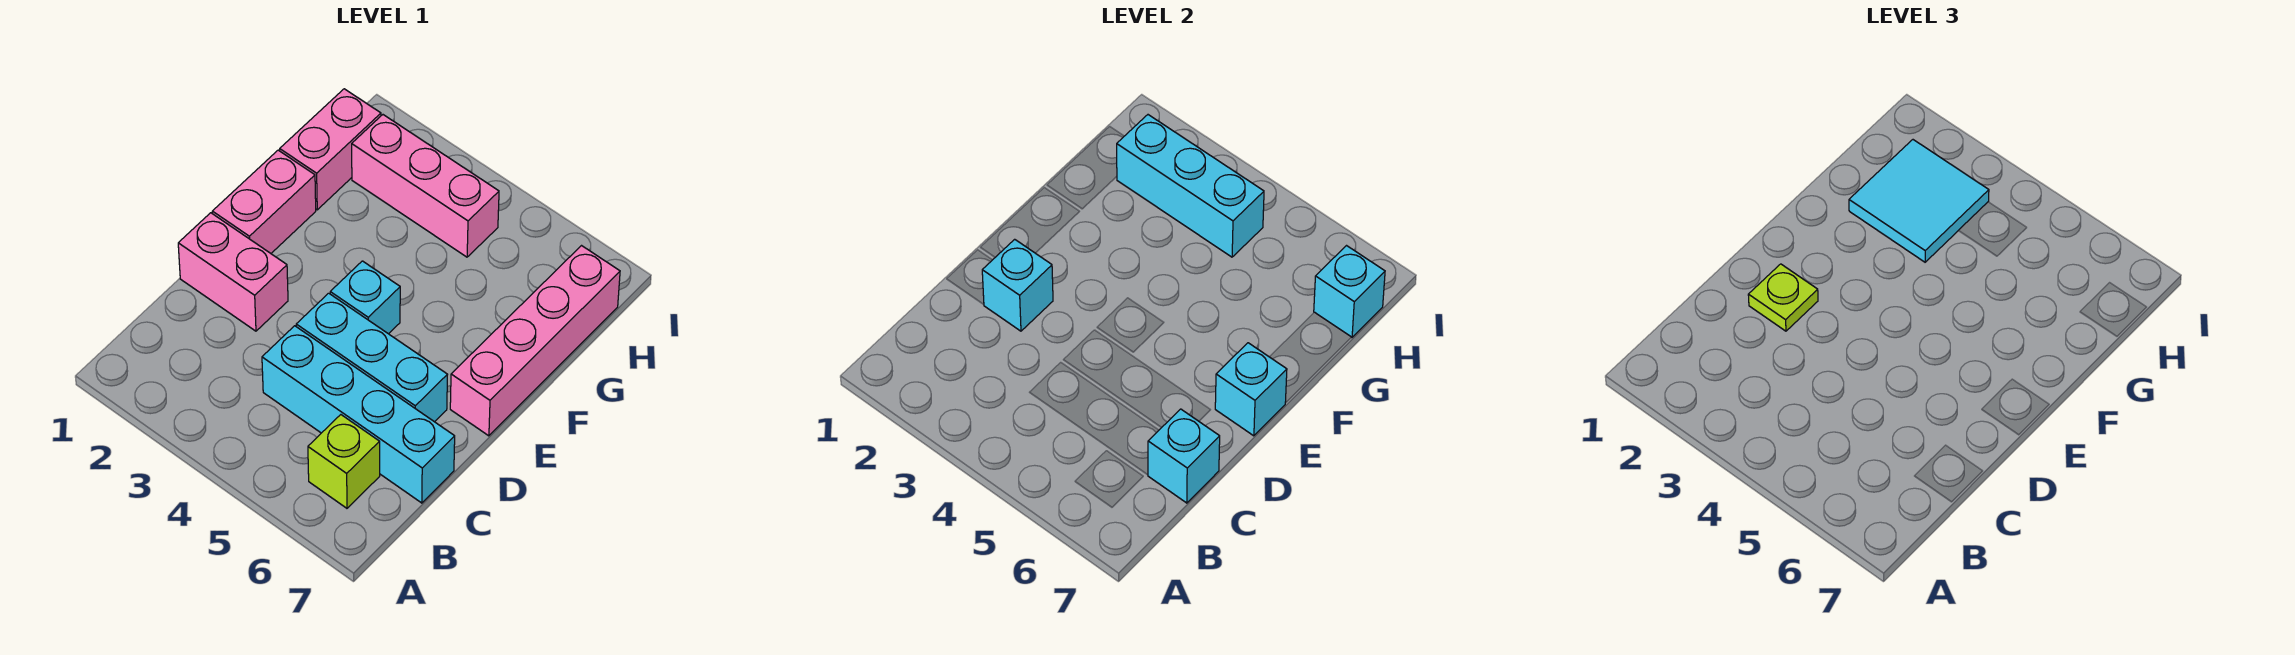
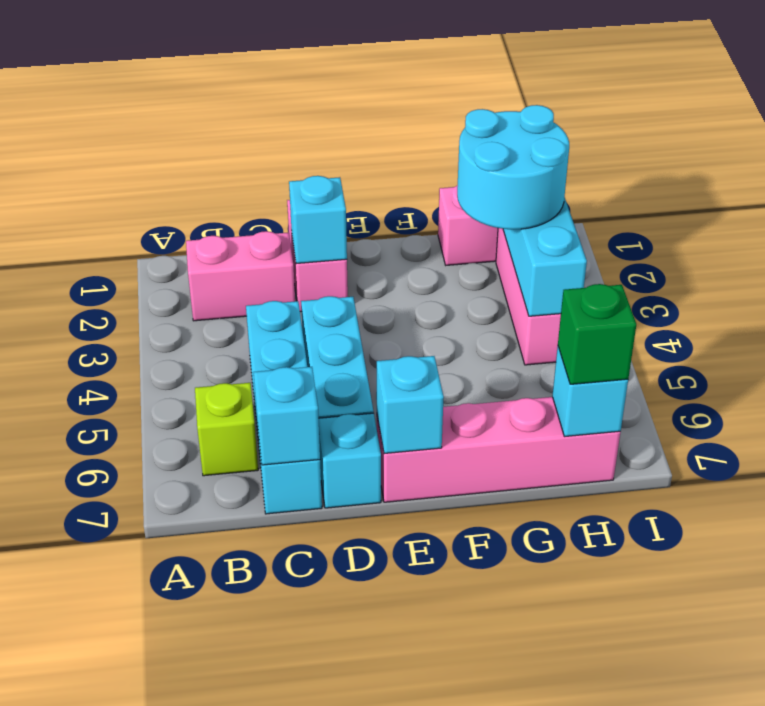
lime plate D2 level 3 -> none
pink brick E1:F1 level 1 -> pink brick B2:C2 level 1
cyan brick E4 level 1 -> cyan brick D7 level 1
cyan tile G2:H3 level 3 -> cyan round brick G2:H3 level 3
none -> green brick H7 level 3

